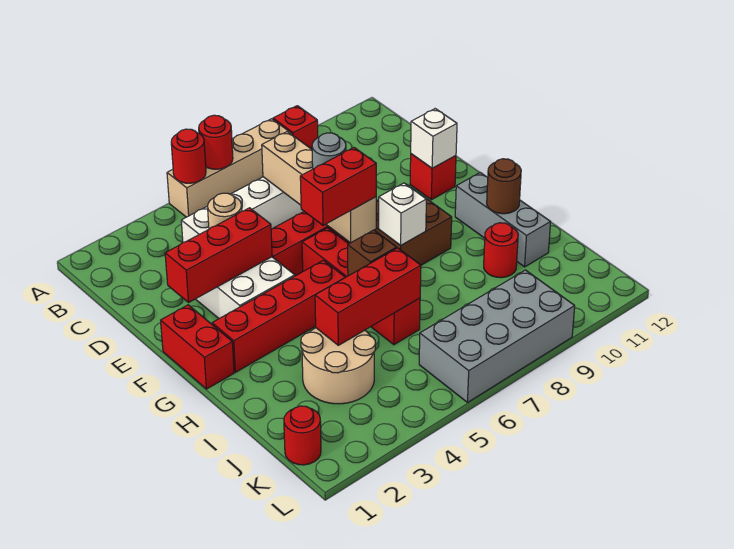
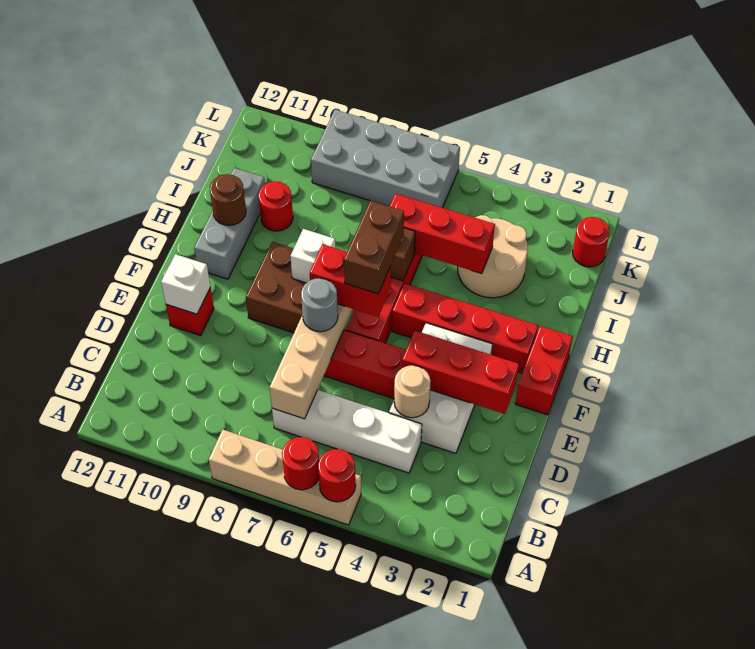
red brick A9 level 1 -> none
none -> brown brick F6:G6 level 4

